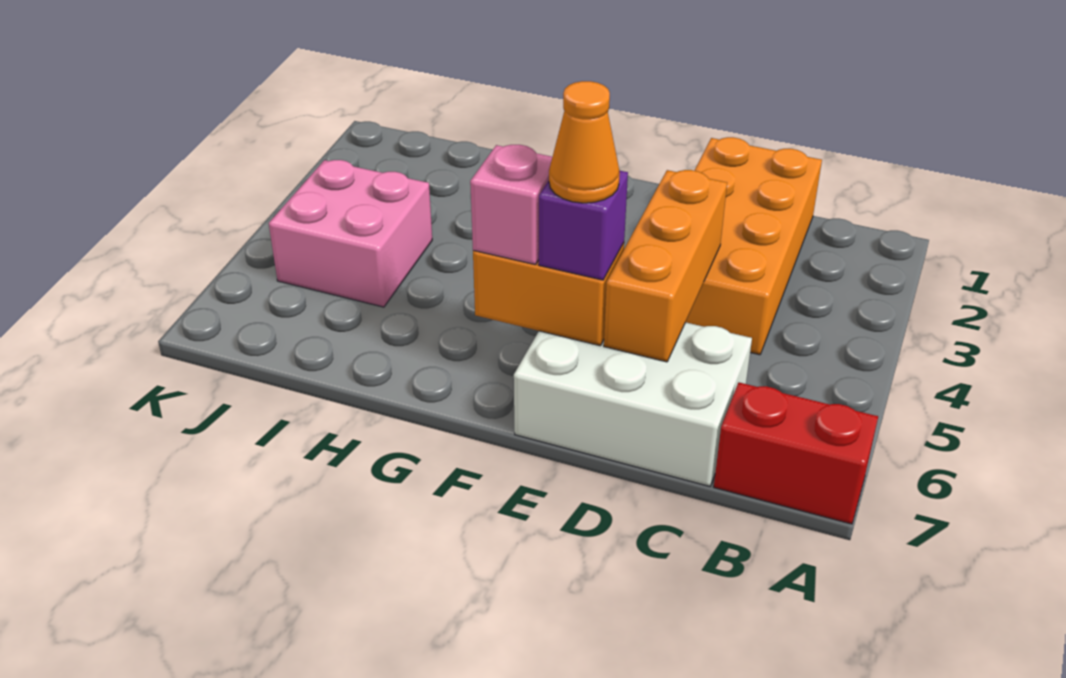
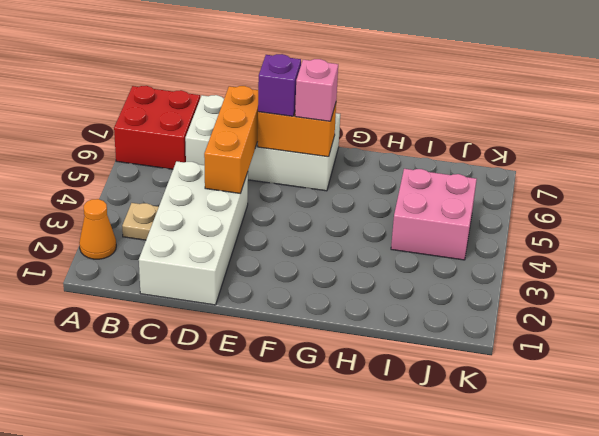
red brick A7:B7 level 1 -> red brick A6:B7 level 1
none -> tan plate B3 level 1
orange brick C1:D4 level 1 -> white brick C1:D4 level 1
white brick C6:E7 level 1 -> white brick C6:F7 level 1
orange cone E6 level 4 -> orange cone A2 level 1

